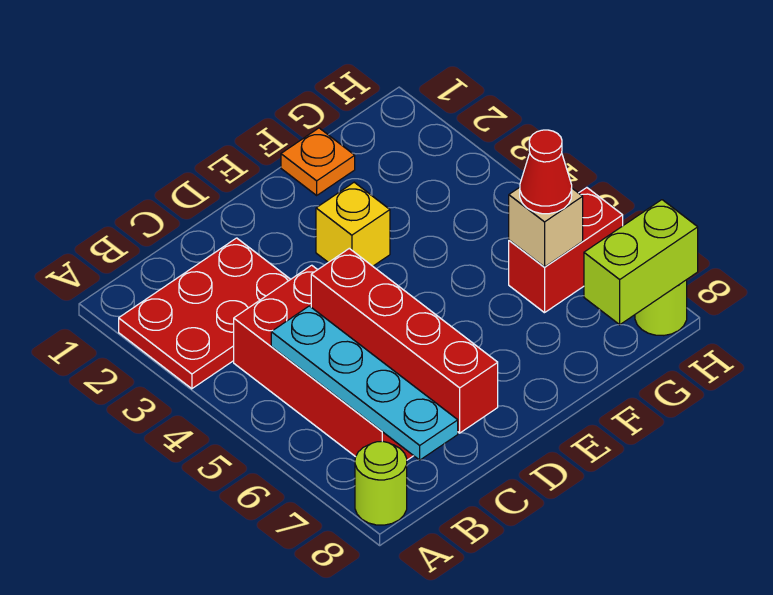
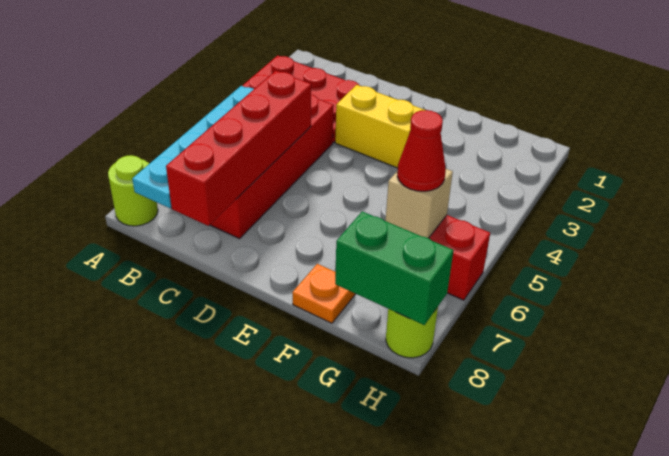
yellow brick E3 level 1 -> yellow brick D3:E3 level 1
orange plate F1 level 1 -> orange plate F8 level 1
lime brick G8:H8 level 2 -> green brick G8:H8 level 2

